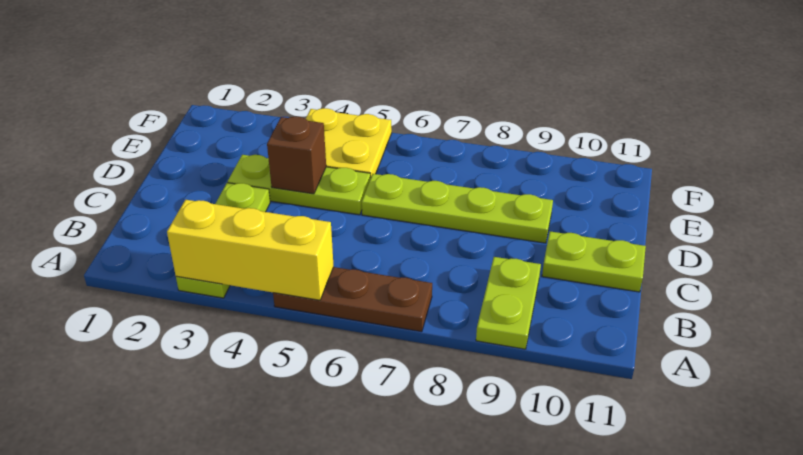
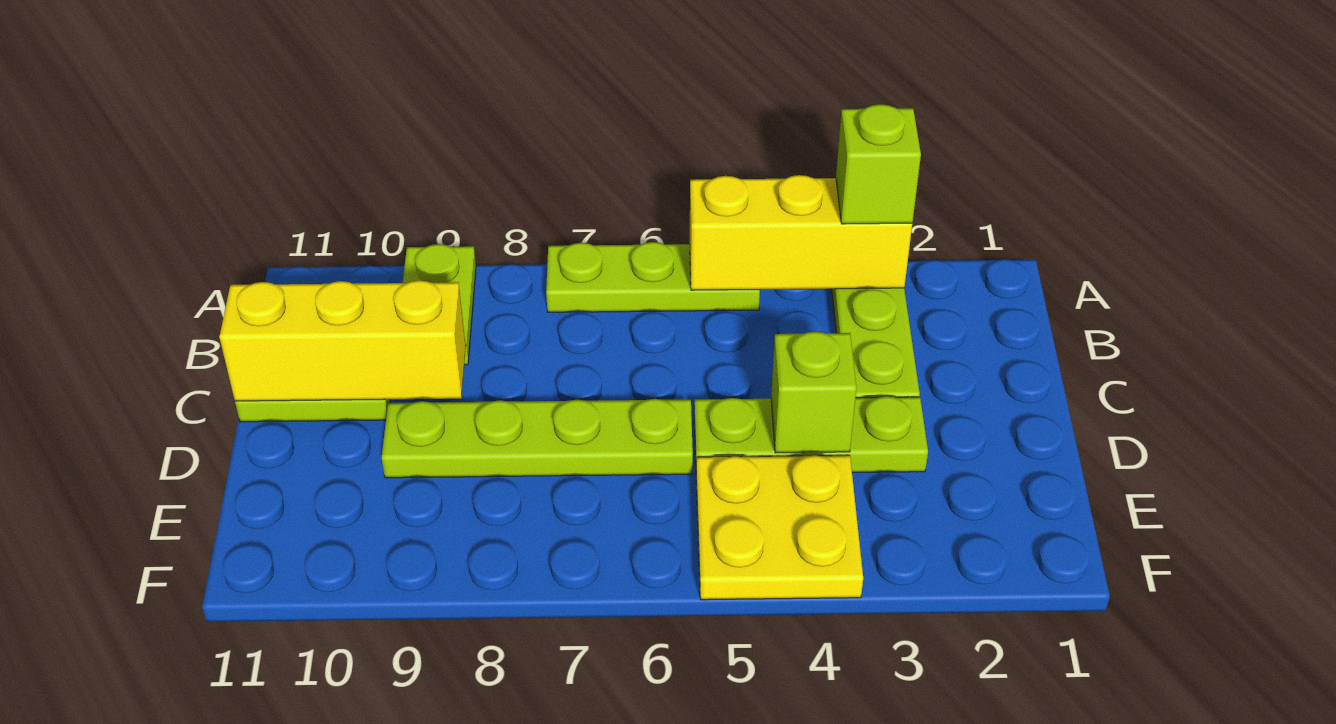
none -> lime brick A3 level 3
brown plate A5:A7 level 1 -> lime plate A5:A7 level 1
none -> yellow brick C9:C11 level 2
brown brick D4 level 2 -> lime brick D4 level 2

